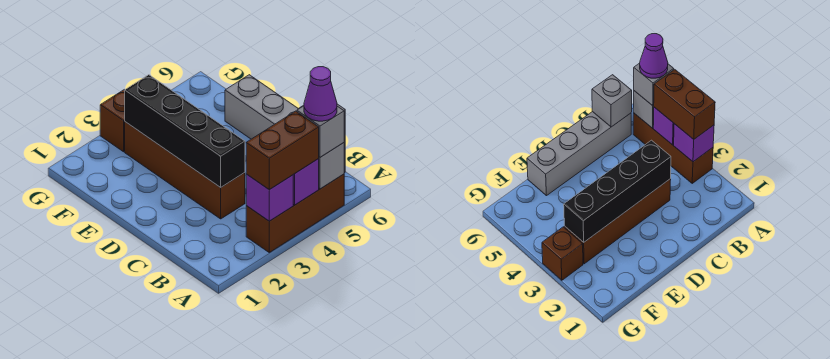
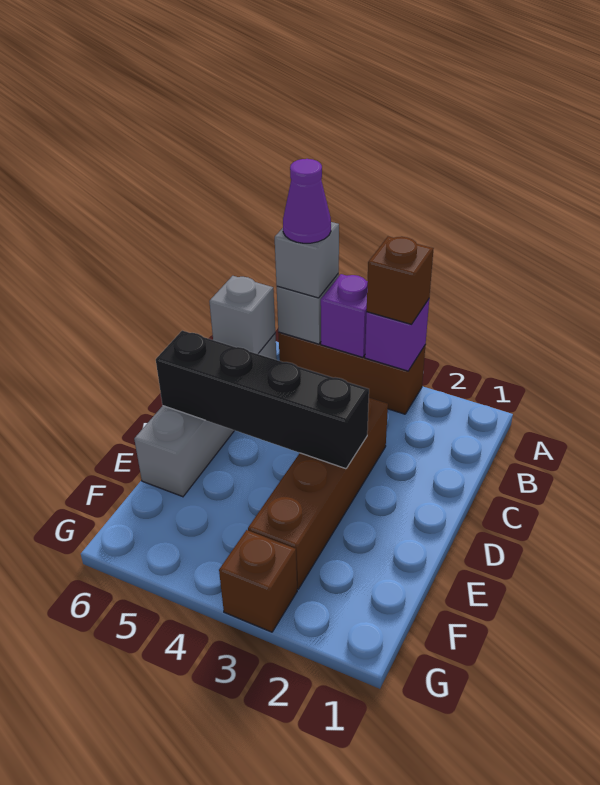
brown brick A3:A4 level 3 -> brown brick A3 level 3
black brick C3:F3 level 2 -> black brick D3:D6 level 2

